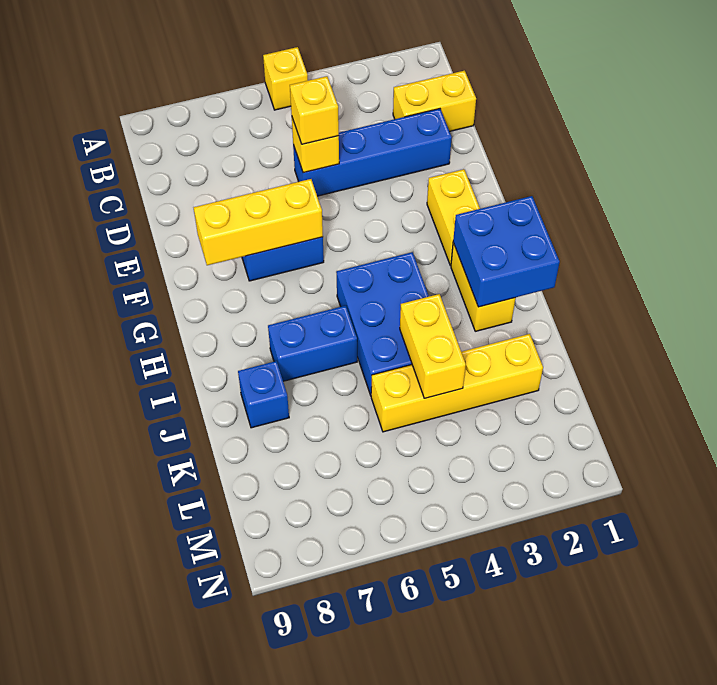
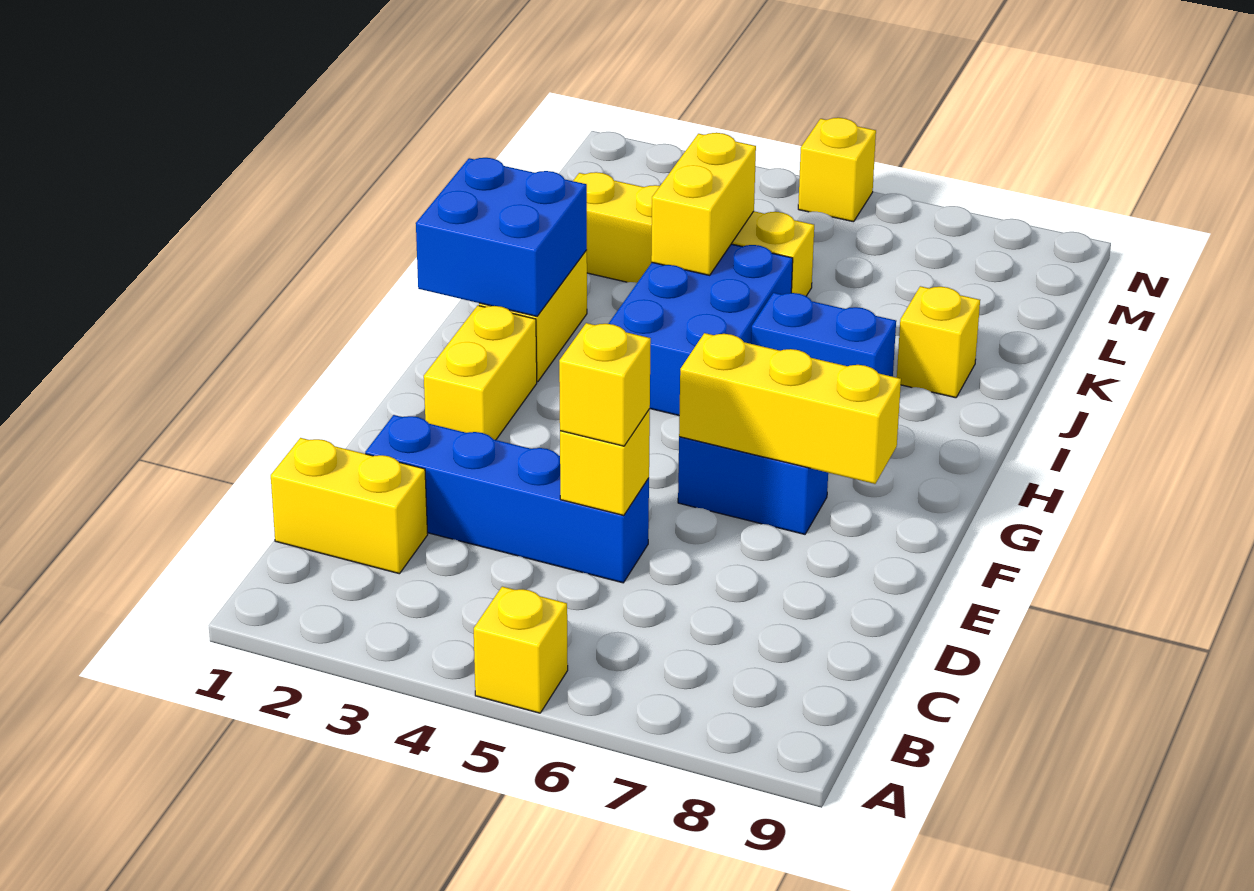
blue brick J8 level 1 -> yellow brick J8 level 1
none -> yellow brick N5 level 1

